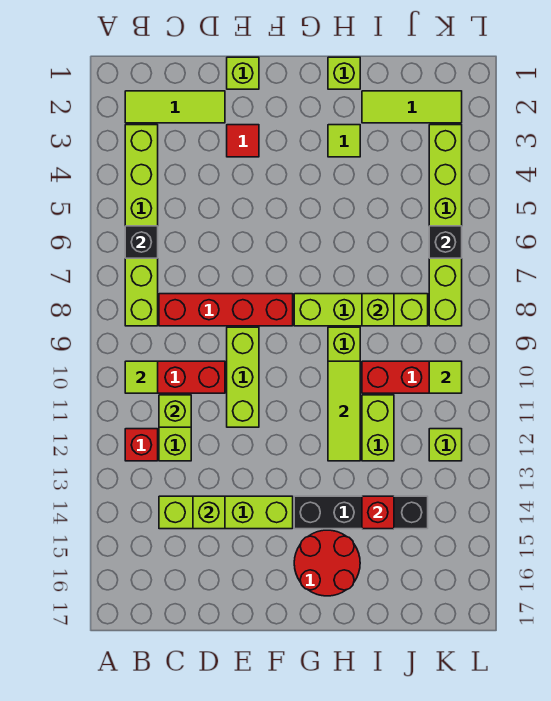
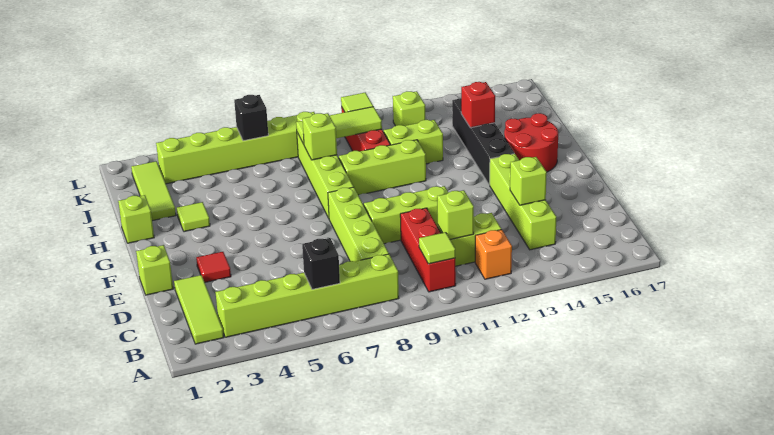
red brick B12 level 1 -> orange brick B12 level 1
red brick C8:F8 level 1 -> lime brick C8:F8 level 1
lime tile H10:H12 level 2 -> lime tile J8:J10 level 2

